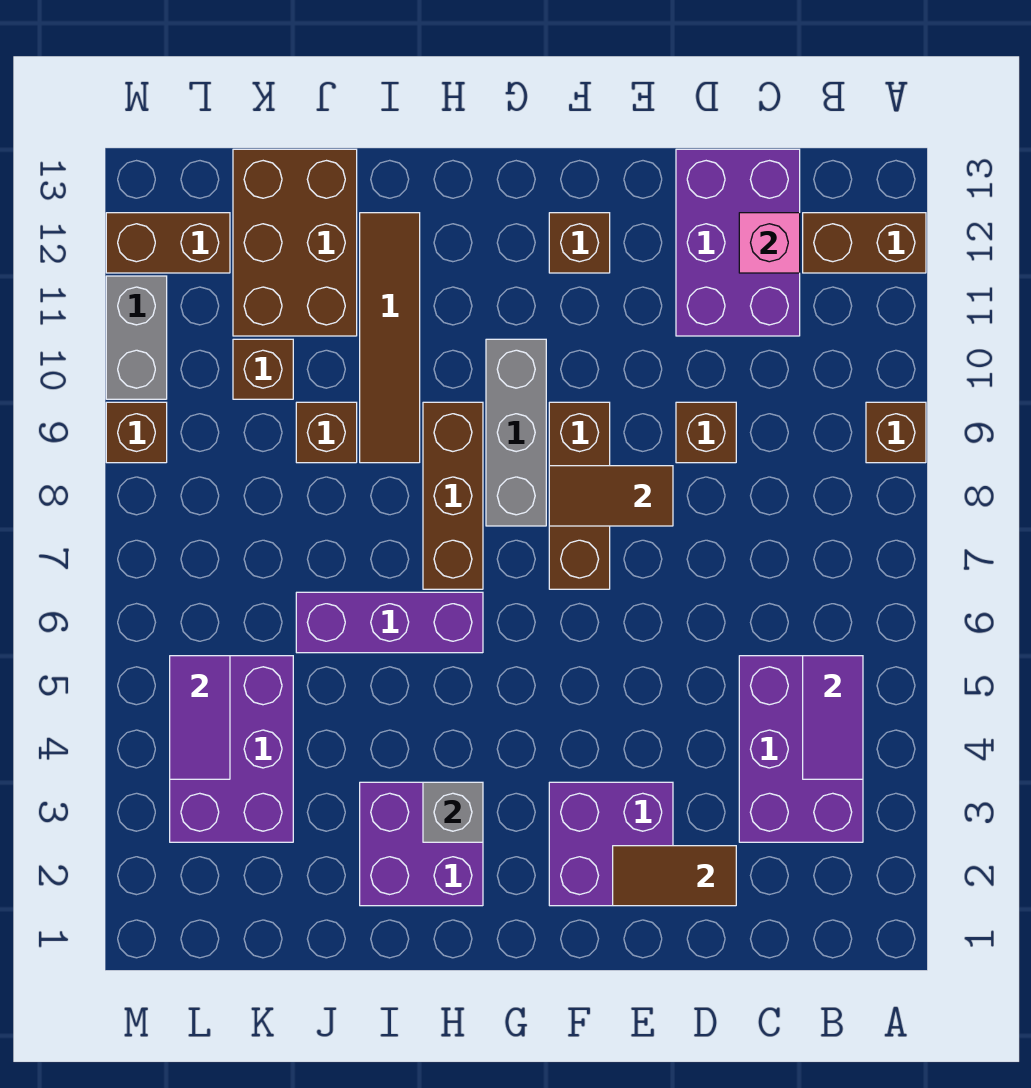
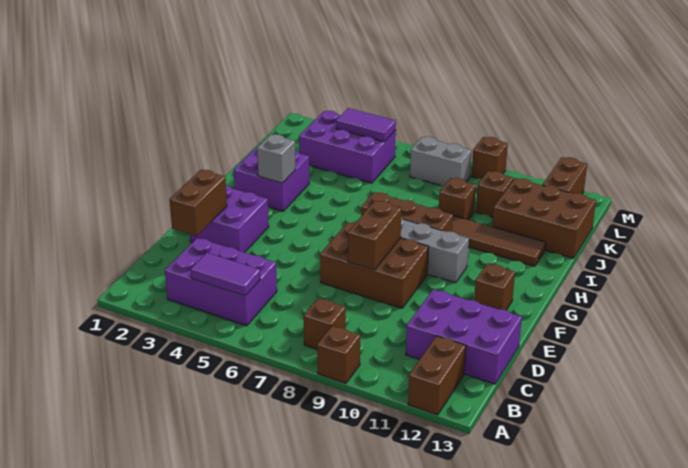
pink brick C12 level 2 -> none
brown tile D2:E2 level 2 -> brown brick D2:E2 level 2
brown brick D9 level 1 -> brown brick B8 level 1
brown tile E8:F8 level 2 -> brown brick E8:F8 level 2
brown brick F7:F9 level 1 -> brown brick E7:F9 level 1
purple brick H6:J6 level 1 -> none
grey brick M10:M11 level 1 -> grey brick L7:L8 level 1

